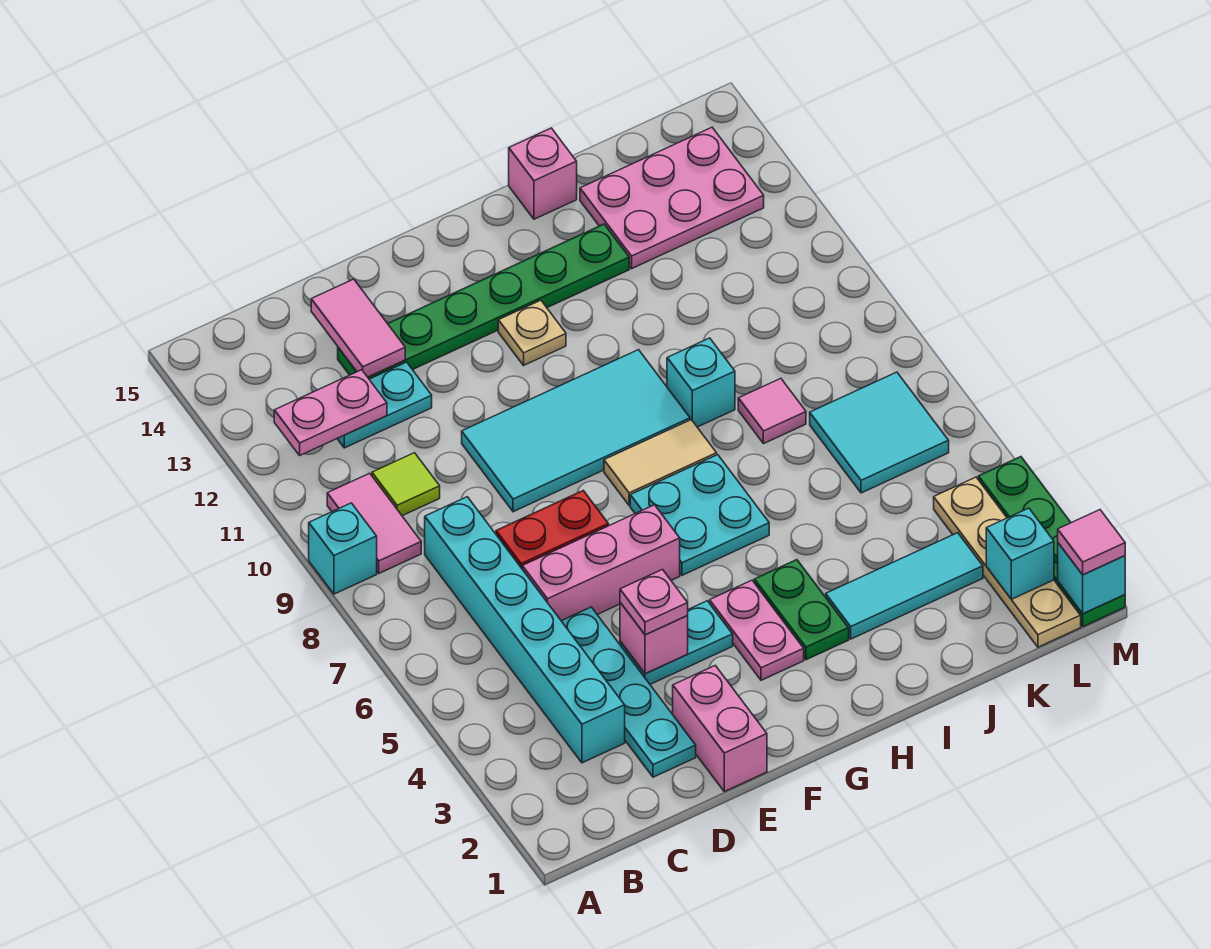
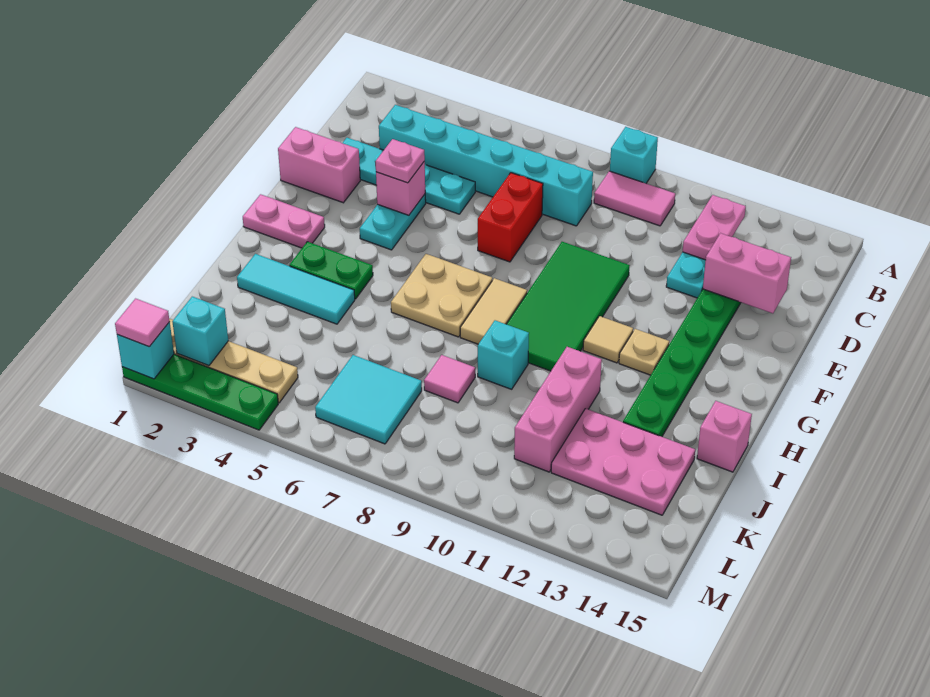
lime tile C10 level 1 -> none
pink brick D6:F6 level 1 -> pink brick I11:K11 level 1
pink tile D13:D14 level 2 -> pink brick D13:D14 level 2
cyan tile E9:H10 level 1 -> green tile E9:H10 level 1
pink plate G3:G4 level 1 -> pink plate G1:G2 level 1
cyan plate G6:H7 level 1 -> tan plate G6:H7 level 1
none -> tan tile G11 level 1
cyan tile I3:K3 level 1 -> cyan tile I2:I4 level 1
pink plate J13:L14 level 1 -> pink plate J12:K14 level 1

